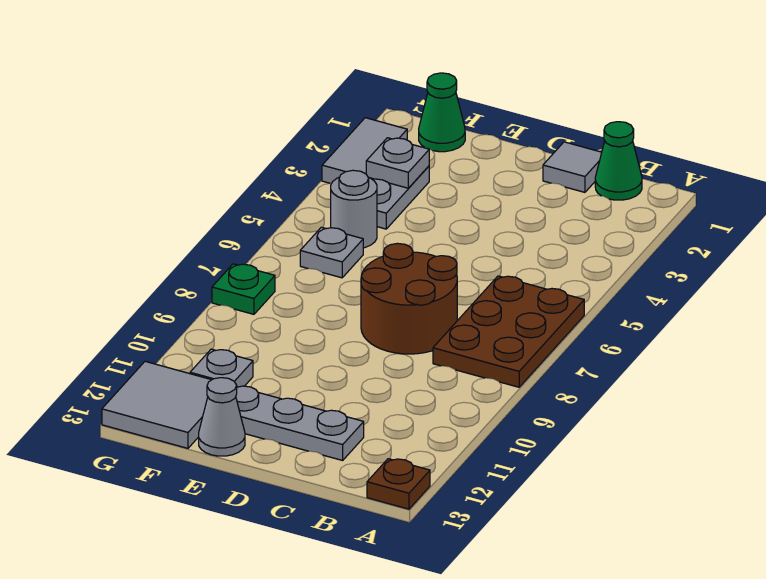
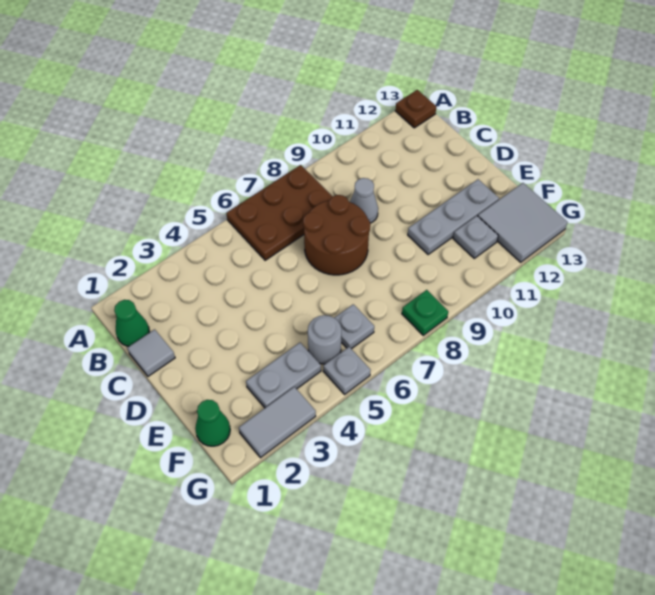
grey plate C12:E12 level 1 -> grey plate E10:E12 level 1
grey cone E13 level 1 -> grey cone C9 level 1
grey plate F3 level 2 -> grey plate G5 level 1

